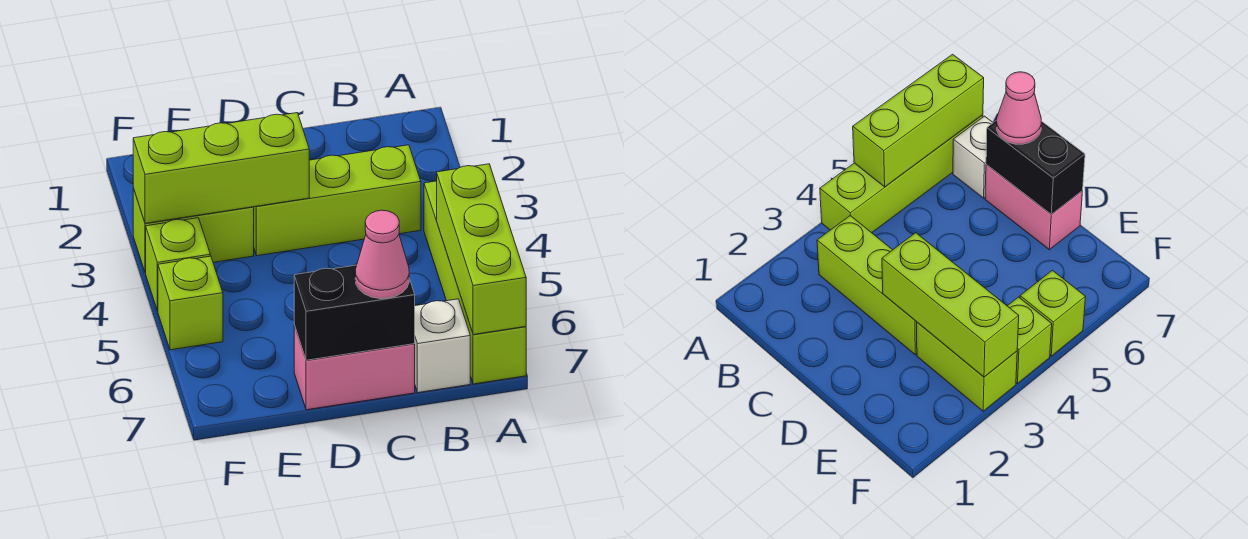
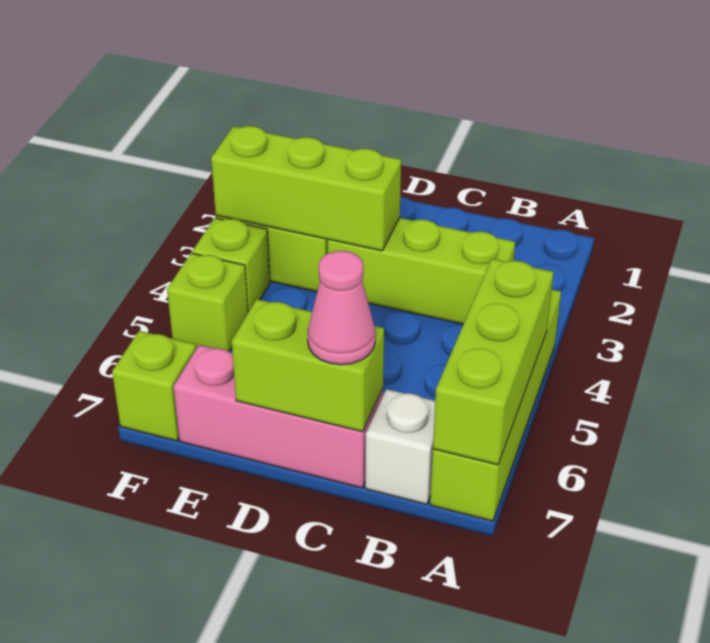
pink brick C7:D7 level 1 -> pink brick C7:E7 level 1
black brick C7:D7 level 2 -> lime brick C7:D7 level 2
none -> lime brick F7 level 1

